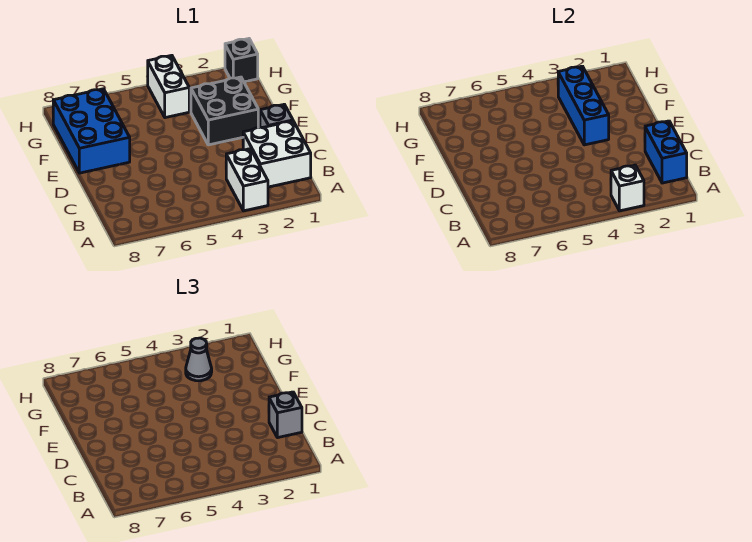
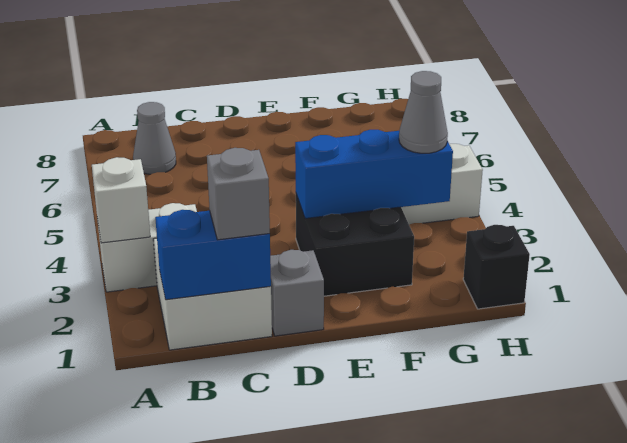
none -> grey cone B7 level 1
blue brick E7:G8 level 1 -> none

